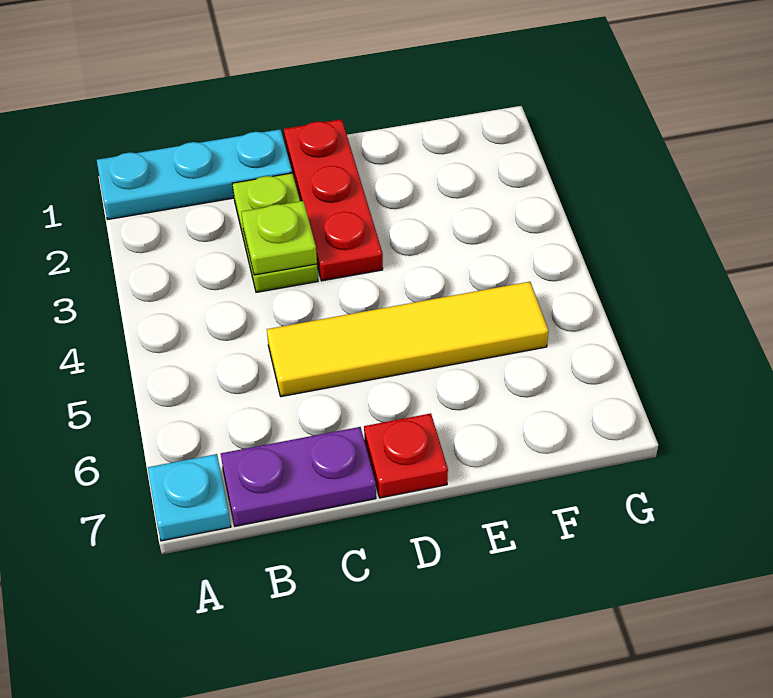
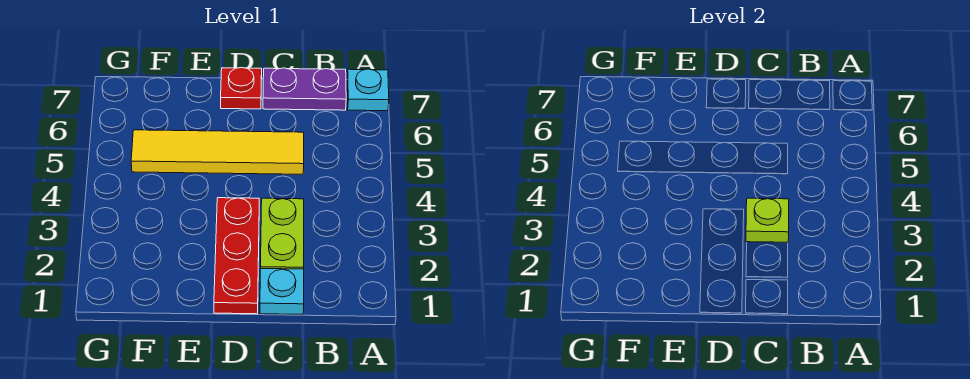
cyan plate A1:C1 level 1 -> cyan plate C1 level 1

